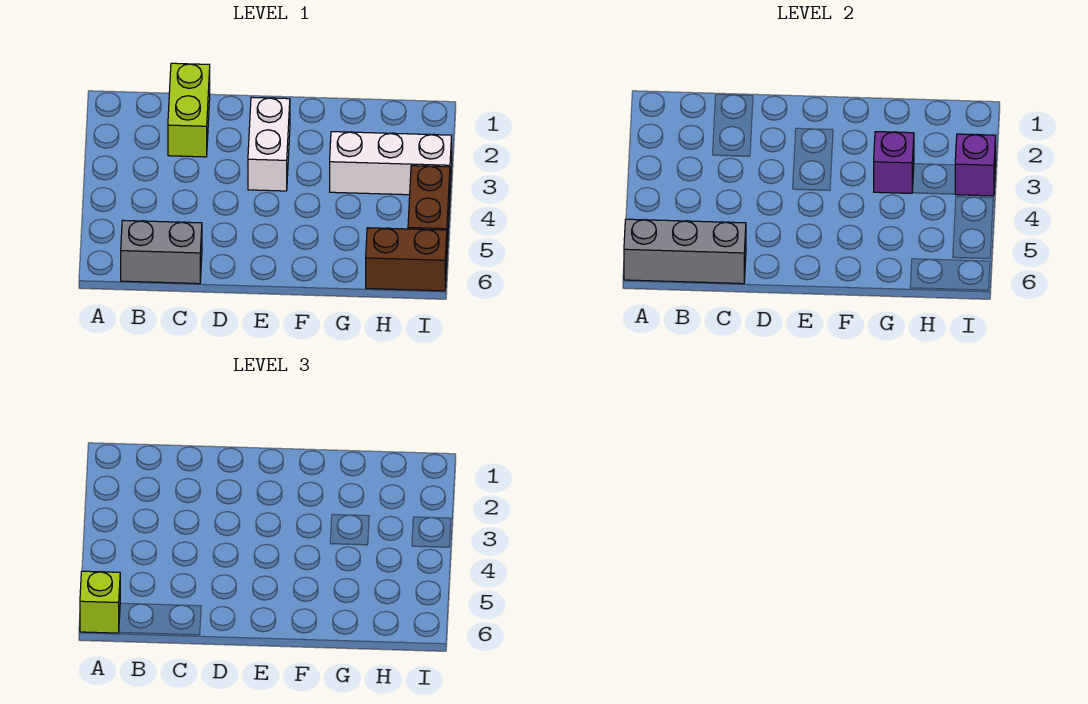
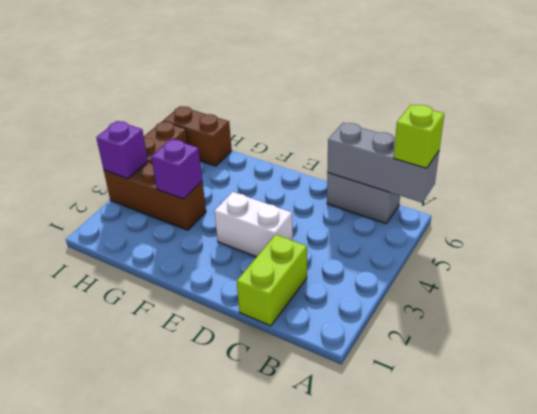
white brick E2:E3 level 1 -> white brick D3:E3 level 1
white brick G3:I3 level 1 -> brown brick G3:I3 level 1

